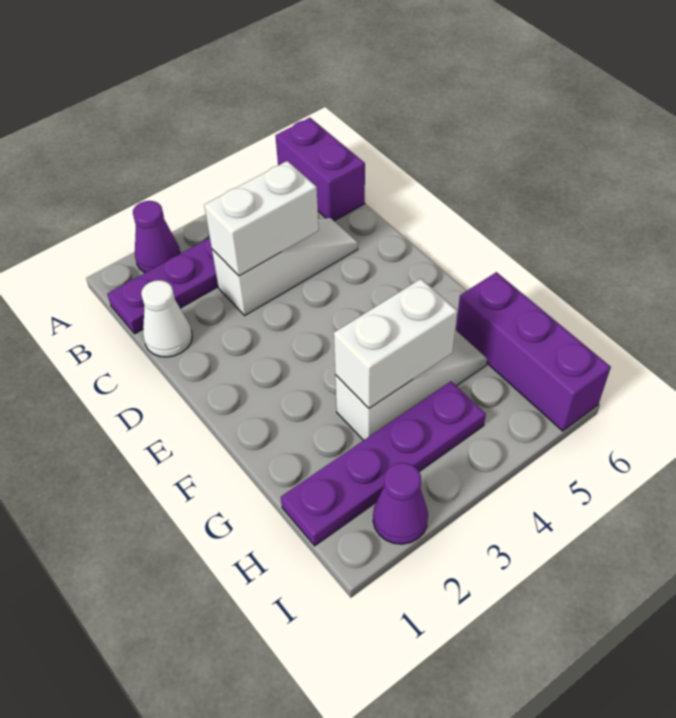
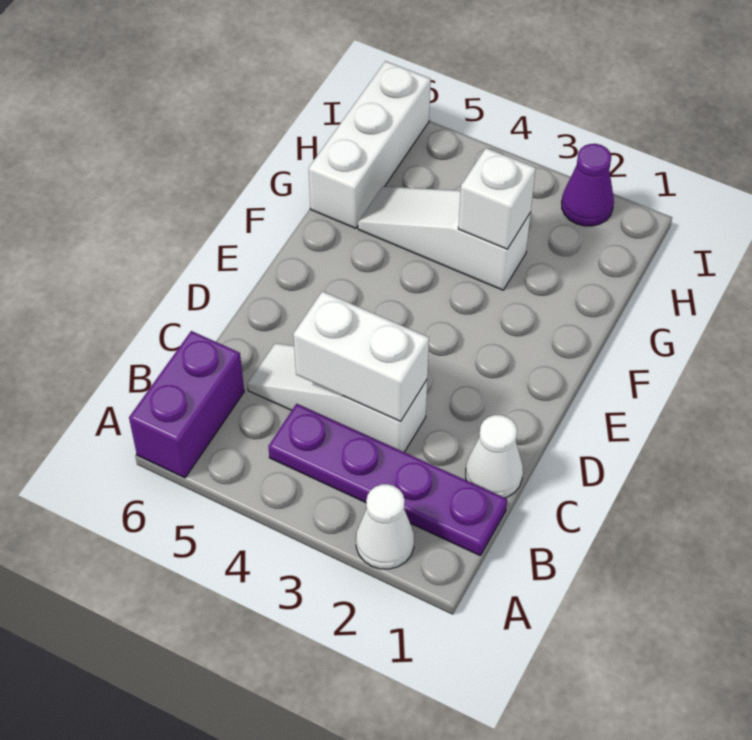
purple cone A2 level 1 -> white cone A2 level 1
white brick G3:G4 level 2 -> white brick G3 level 2
purple brick G6:I6 level 1 -> white brick G6:I6 level 1
purple plate H1:H4 level 1 -> none

